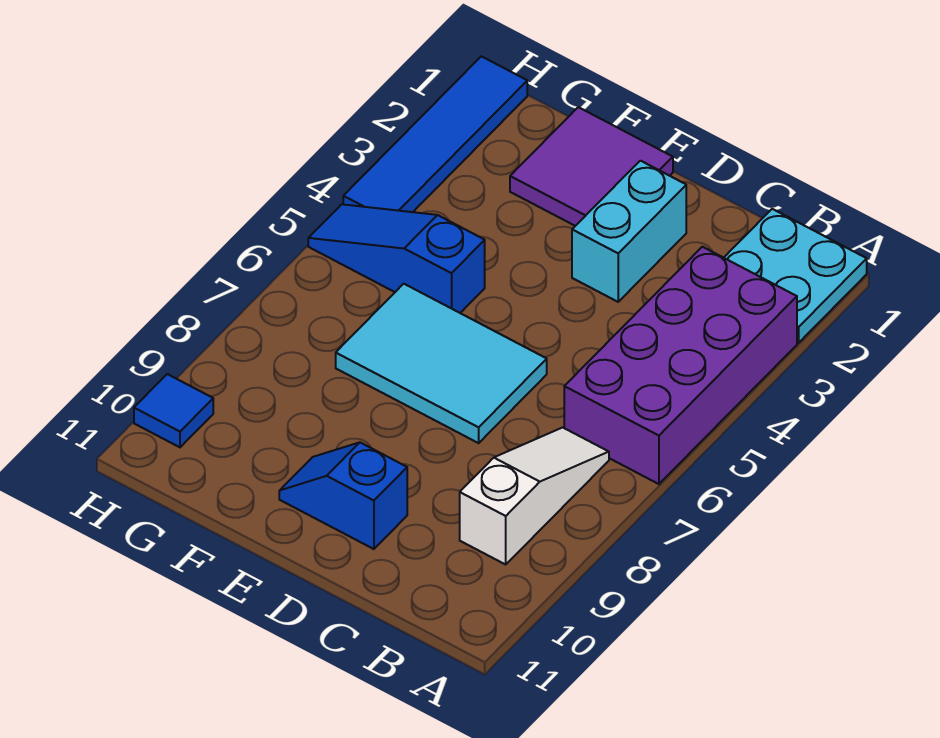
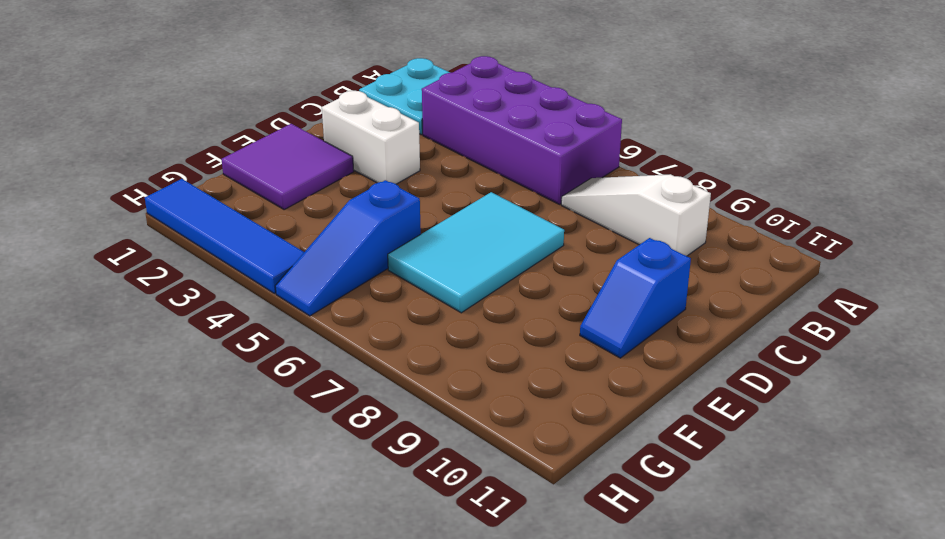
cyan brick D2:D3 level 1 -> white brick D2:D3 level 1
blue tile H10 level 1 -> none

